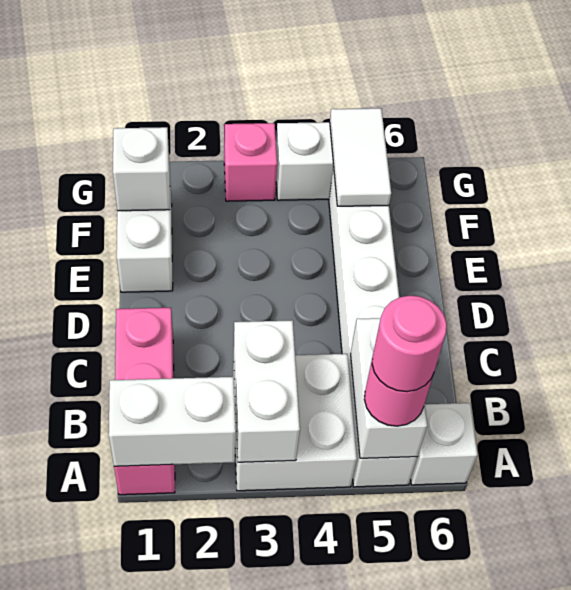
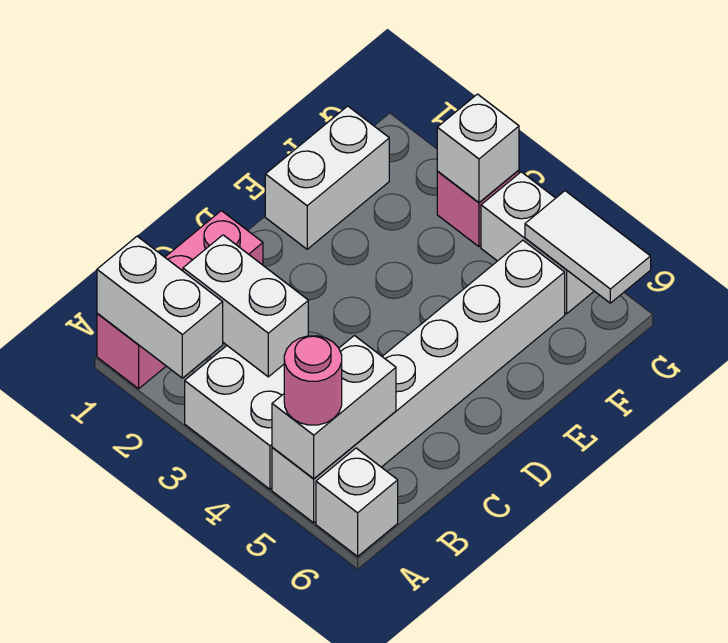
white brick A3:B3 level 2 -> white brick B2:B3 level 2
pink round brick A5 level 4 -> none
white brick F1 level 2 -> white brick G3 level 2
white tile F5:G5 level 2 -> white tile G5:G6 level 2

